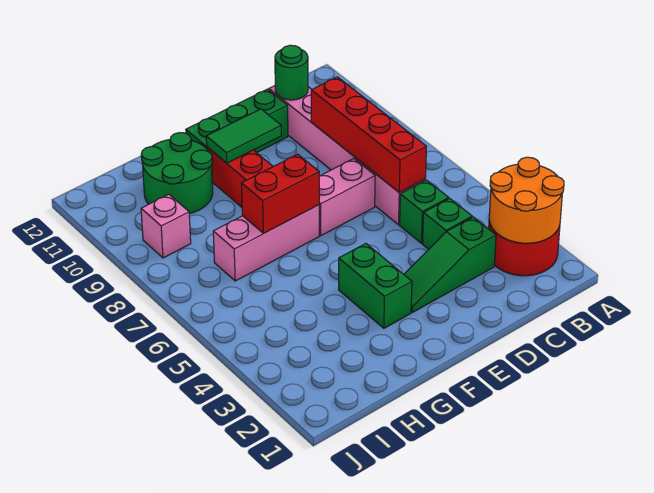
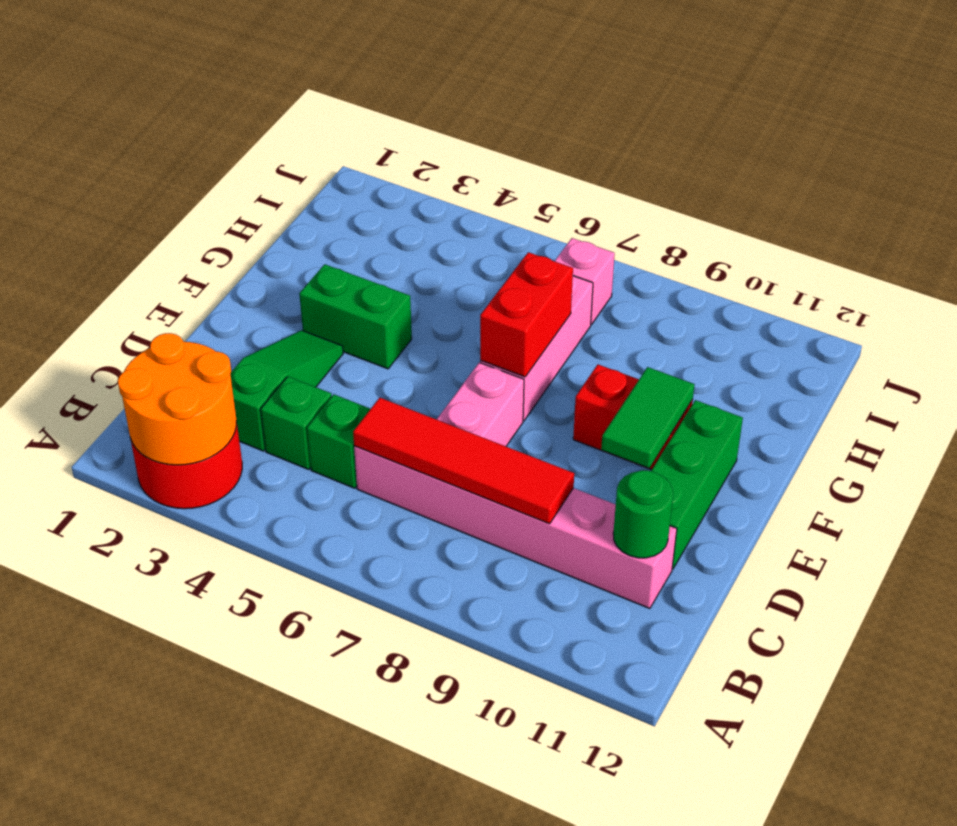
red brick C6:C9 level 2 -> red tile C6:C9 level 2
green round brick G10:H11 level 1 -> none
pink brick I9 level 1 -> pink brick I7 level 1

